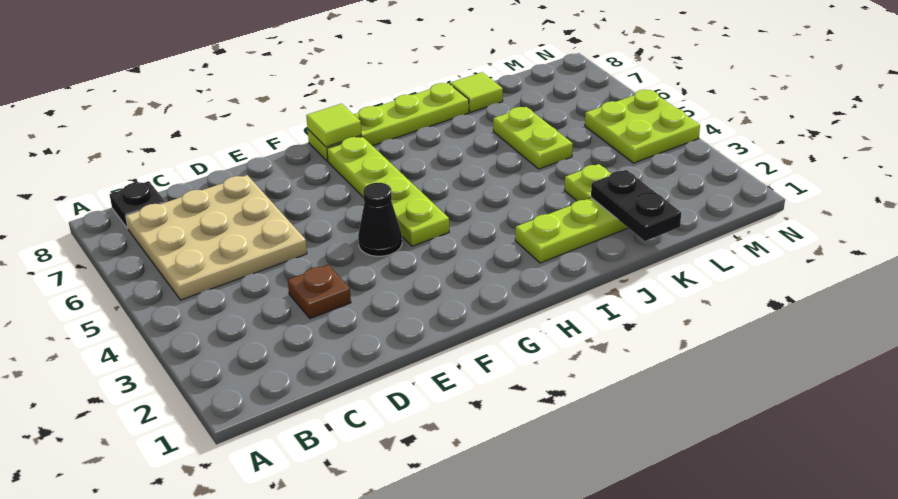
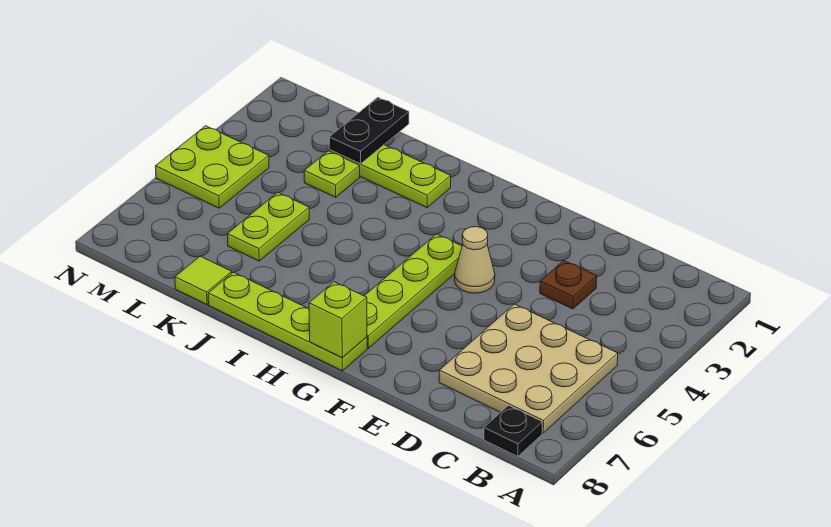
black cone F4 level 1 -> tan cone F4 level 1
lime tile G8 level 2 -> lime brick G8 level 2

